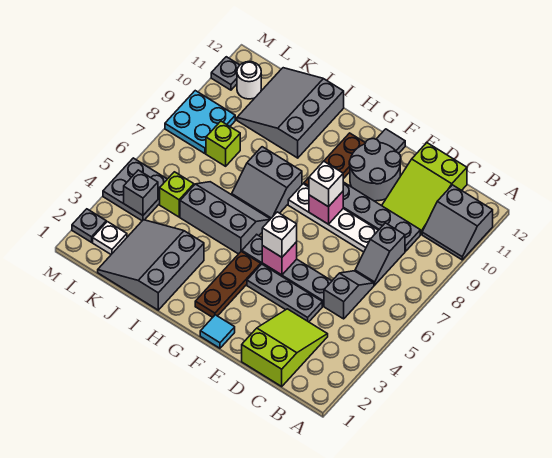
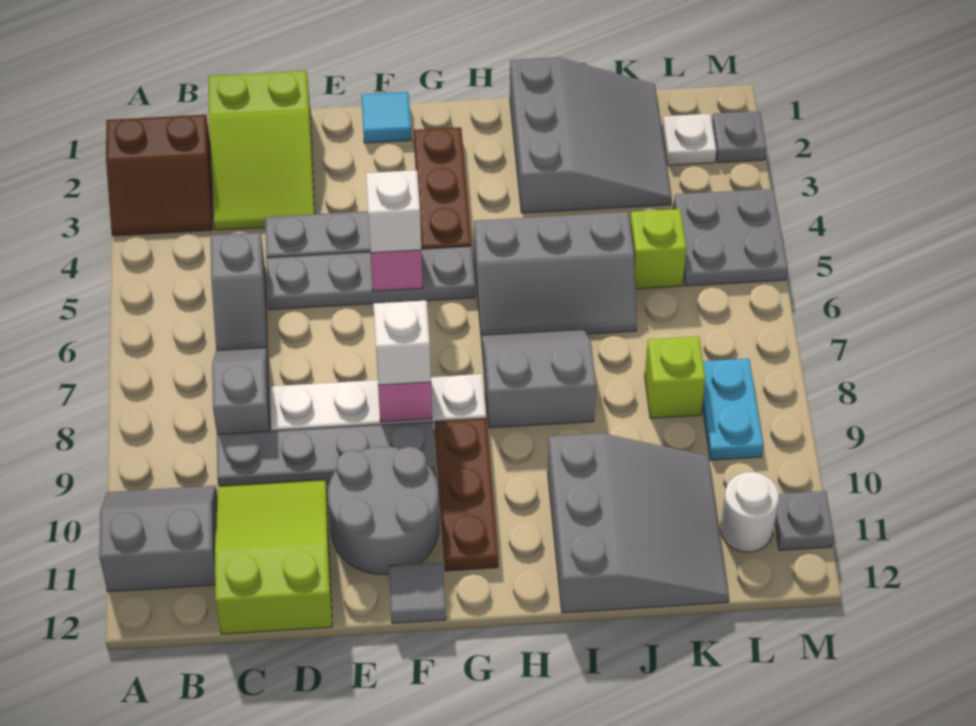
none -> brown slope A2:B3 level 1 top 2
grey brick L4 level 2 -> none
cyan plate L8:M9 level 1 -> cyan plate L8:L9 level 1

